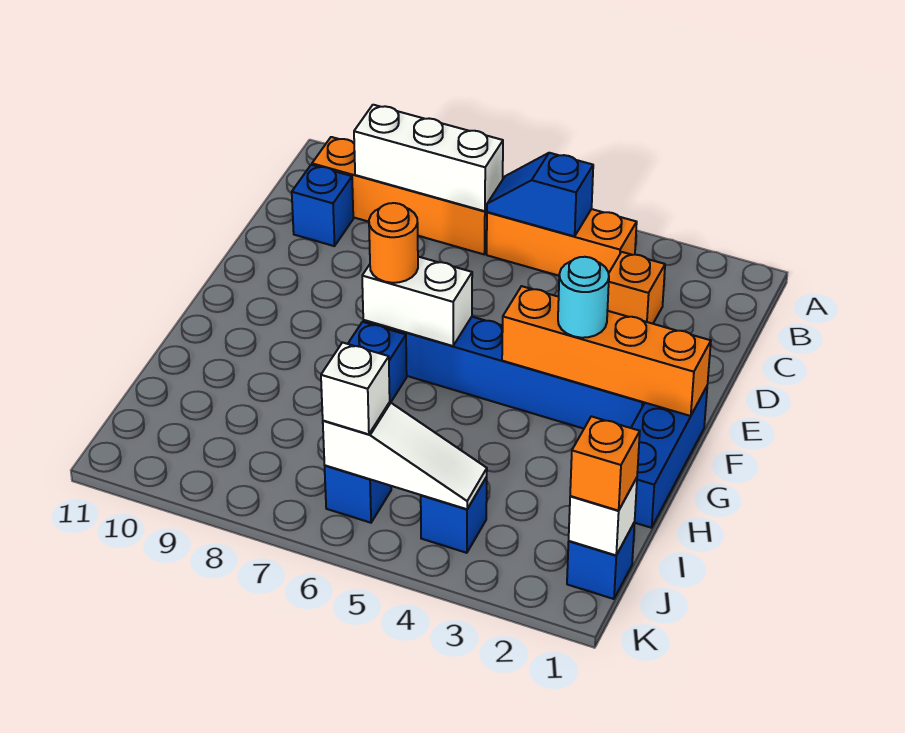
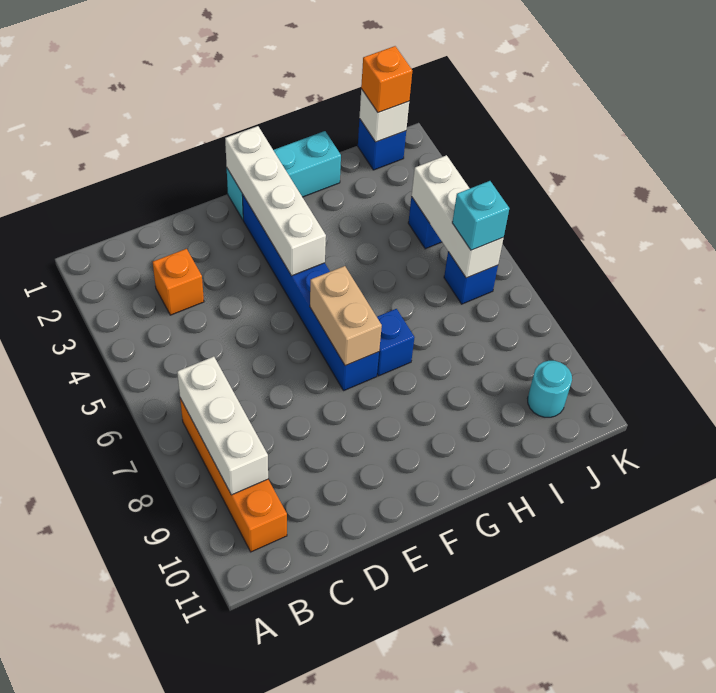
orange brick B4:B6 level 1 -> none
blue slope B5:B6 level 2 top 5 -> none
blue brick C10 level 1 -> none
blue brick F1:H1 level 1 -> cyan brick F1:H1 level 1
orange brick F1:F4 level 2 -> white brick F1:F4 level 2
cyan round brick F3 level 3 -> cyan round brick J10 level 1
white brick F6:F7 level 2 -> tan brick F6:F7 level 2
orange round brick F7 level 3 -> none
white slope J4:J6 level 2 top 6 -> white brick J4:J6 level 2
white brick J6 level 3 -> cyan brick J6 level 3

